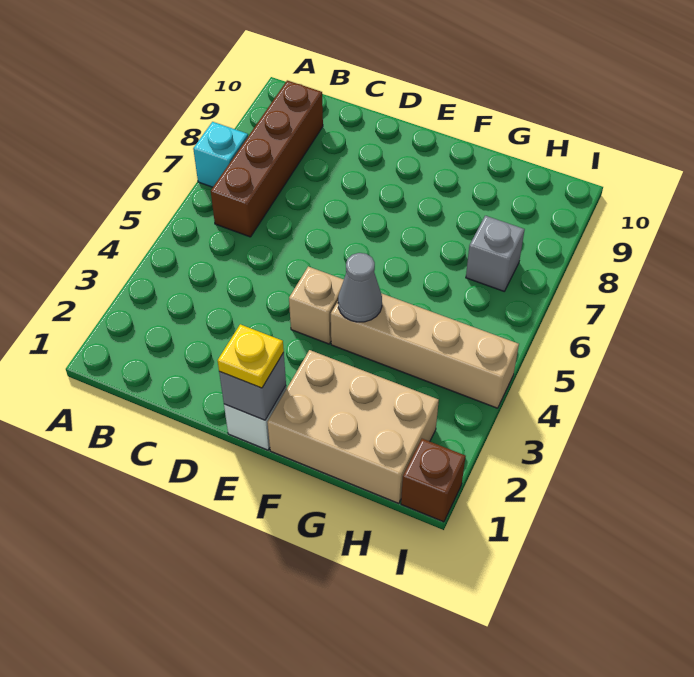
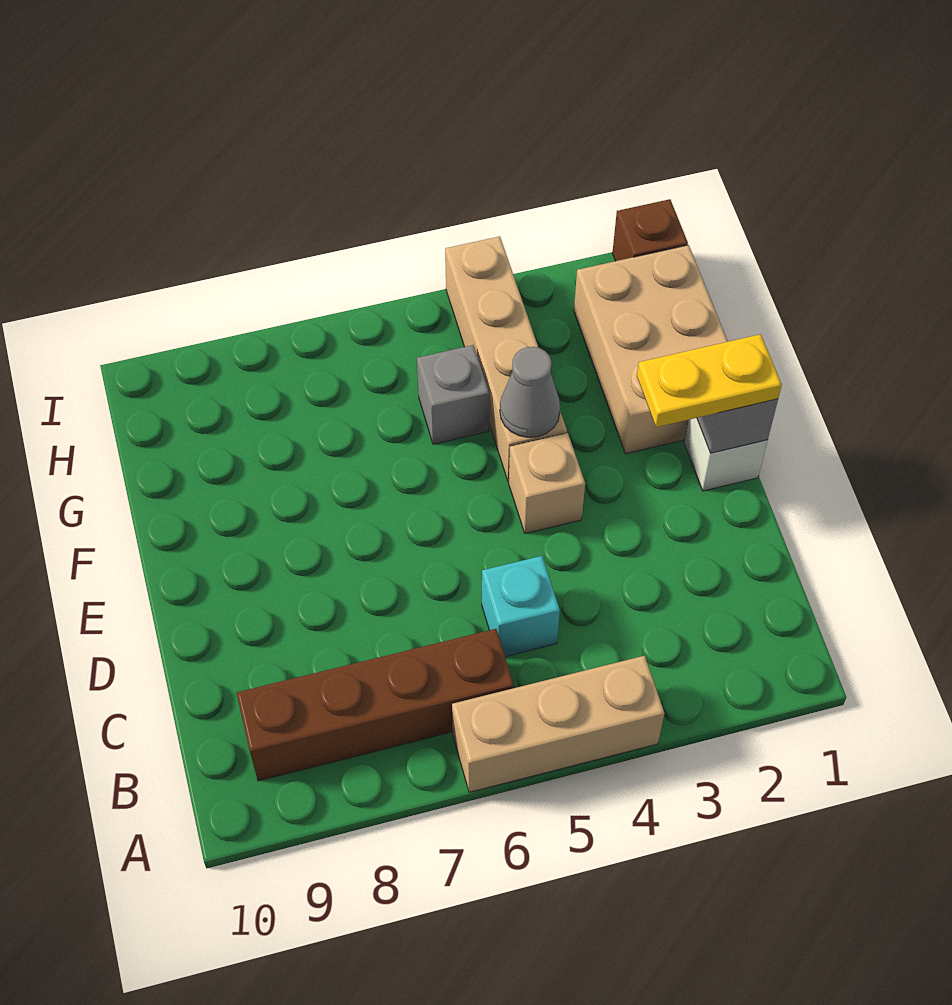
none -> tan brick A4:A6 level 1
cyan brick A7 level 1 -> cyan brick C5 level 1
yellow plate E1 level 3 -> yellow plate E1:E2 level 3
grey brick H7 level 1 -> grey brick G5 level 1

